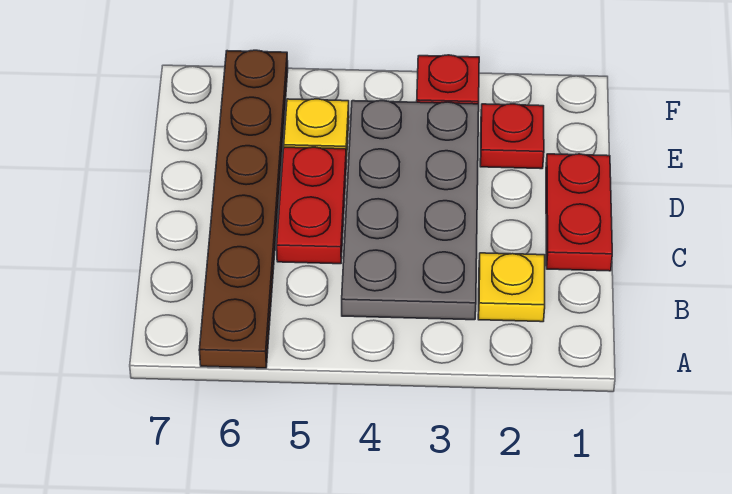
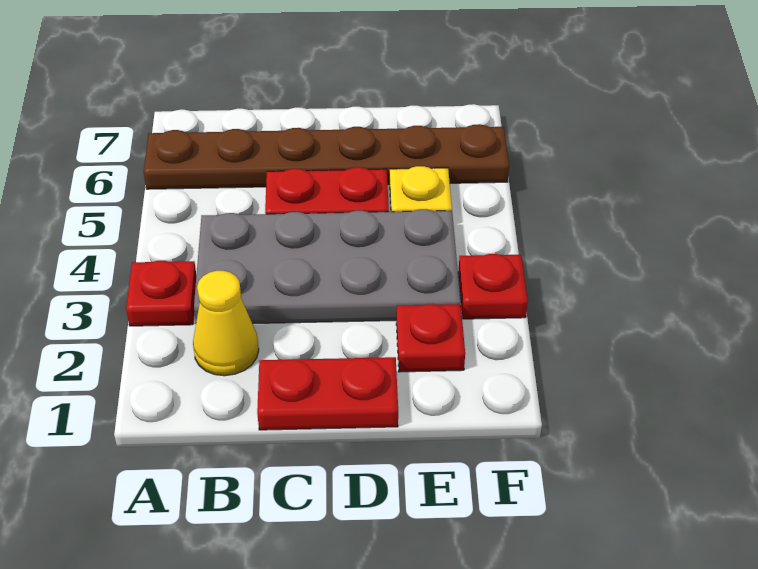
none -> red plate A3 level 1
yellow plate B2 level 1 -> yellow cone B2 level 1

